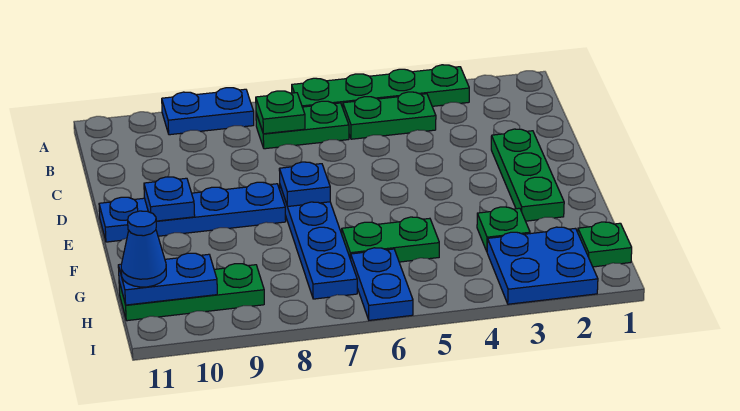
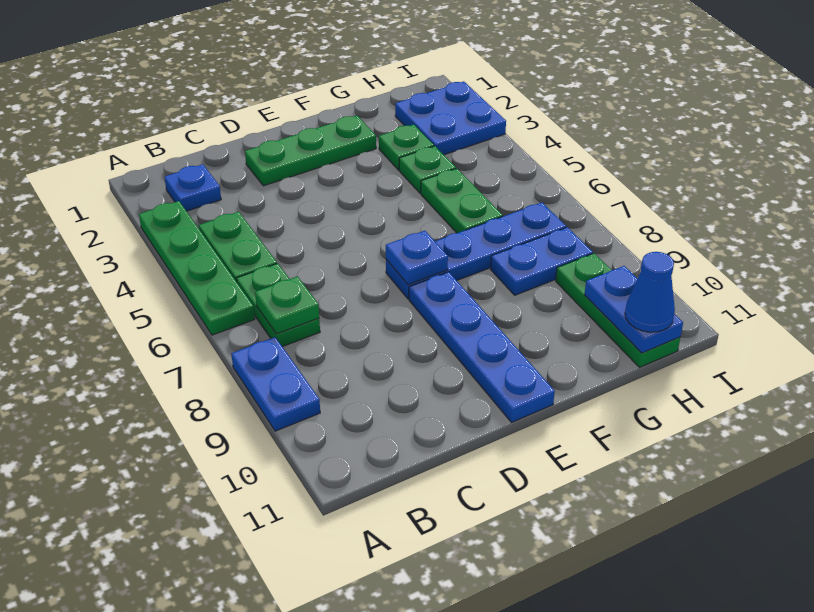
blue plate E10 level 2 -> blue plate B2 level 1
green plate H1 level 1 -> green plate G4 level 1
blue plate H6:I6 level 1 -> blue plate G8:H8 level 1

